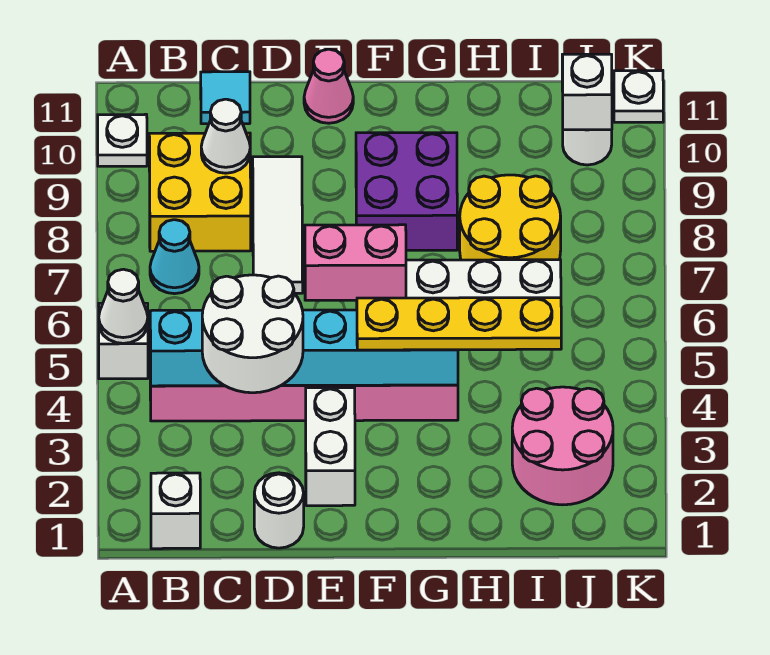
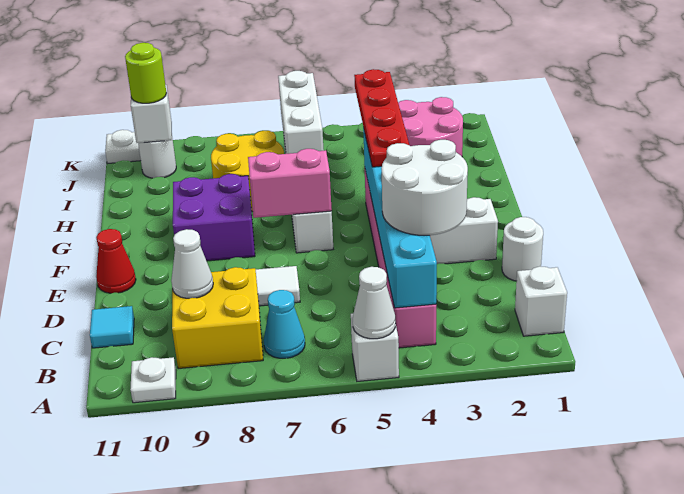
pink brick E6:F6 level 2 -> pink brick F6:F7 level 2
pink cone E11 level 1 -> red cone E11 level 1
yellow plate F4:I4 level 3 -> red plate F4:I4 level 3
none -> white brick H6:J6 level 2
none -> lime round brick J10 level 3

